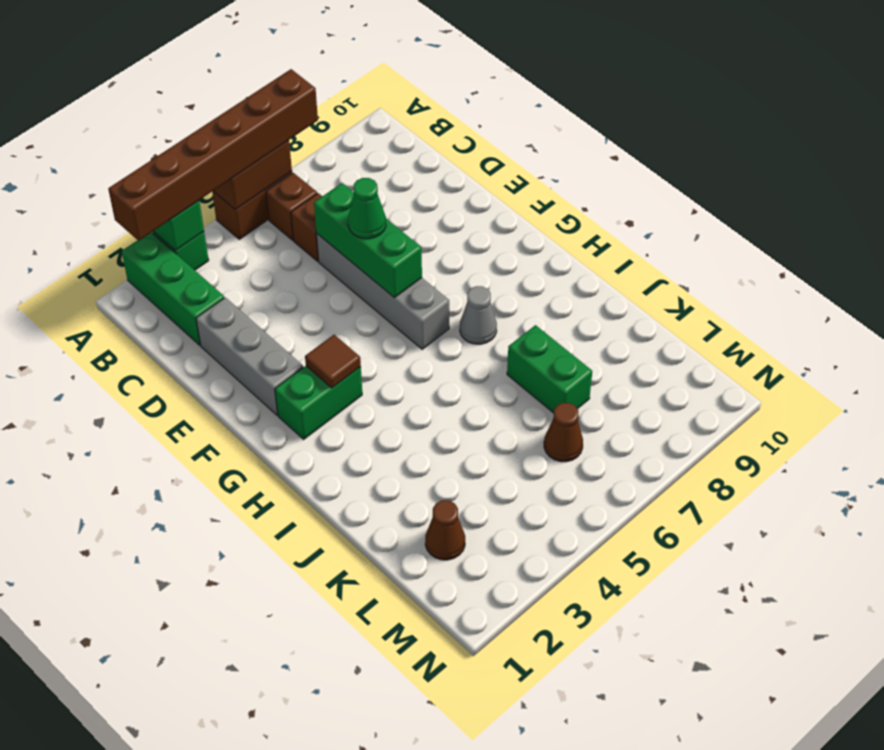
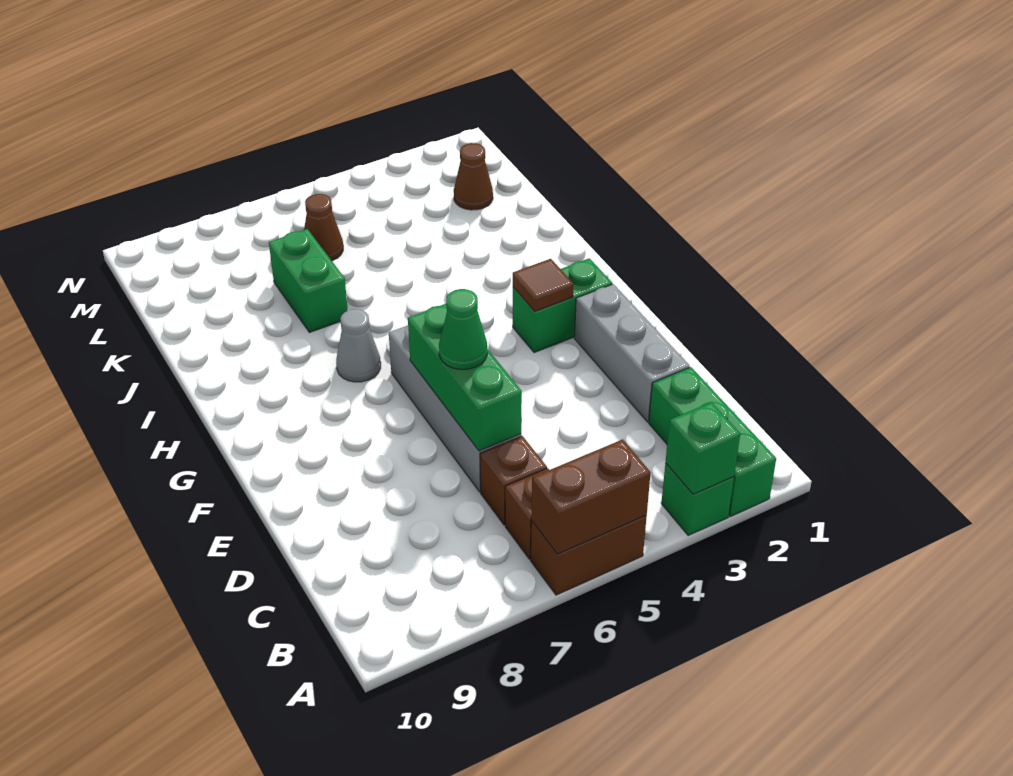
brown brick A2:A7 level 3 -> none

